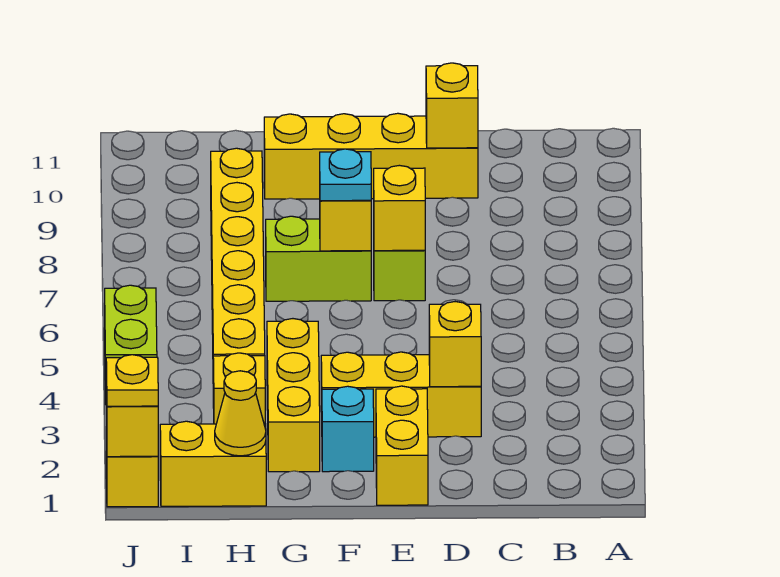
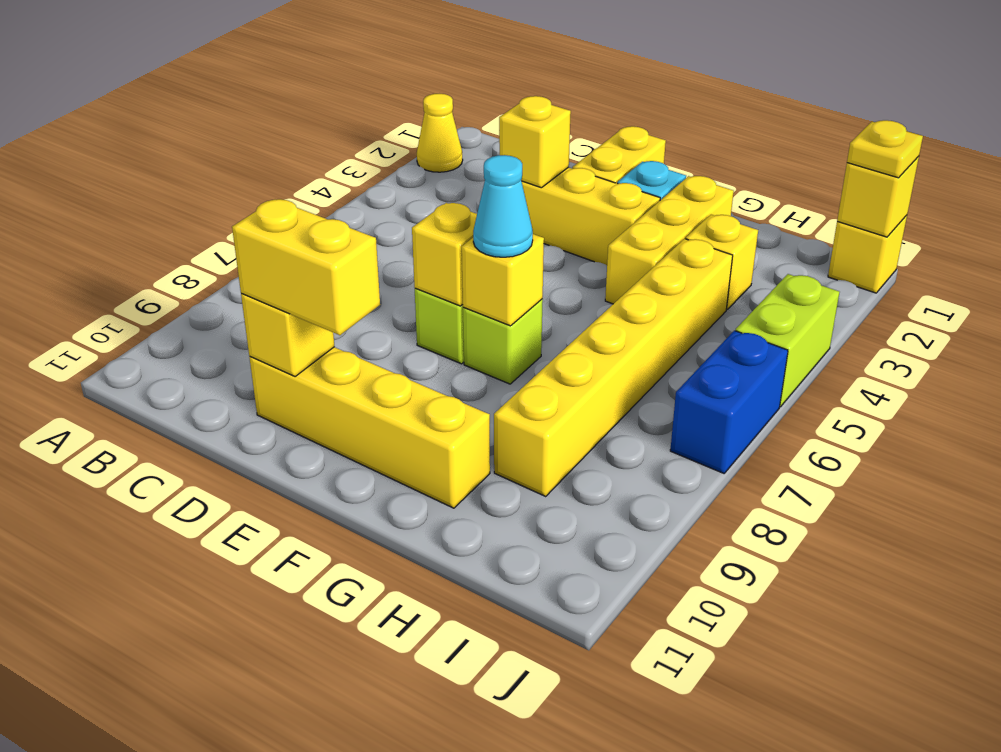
lime brick F7:G7 level 1 -> lime brick F7 level 1
cyan plate F7 level 3 -> cyan cone F7 level 3
yellow brick H1:I1 level 1 -> yellow brick D10:E10 level 3
yellow cone H1 level 2 -> yellow cone A2 level 1
none -> blue brick J6:J7 level 1

